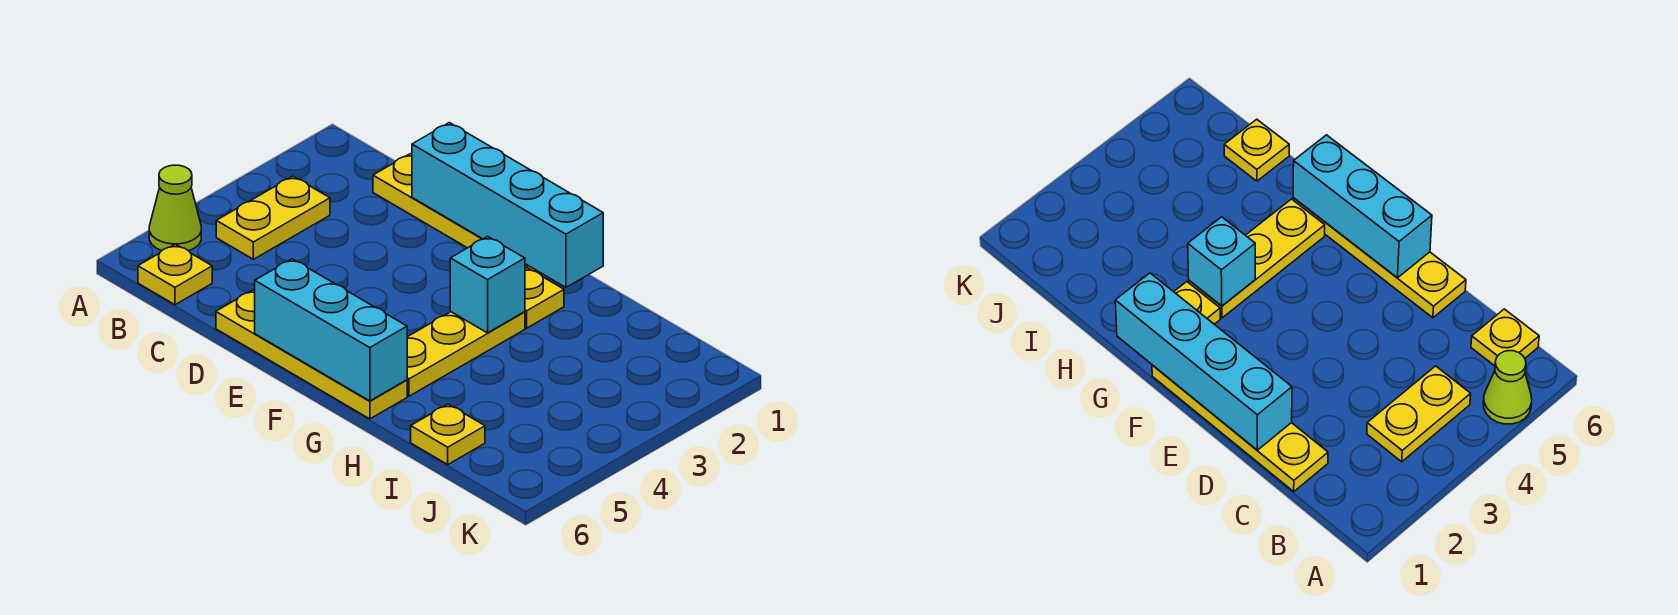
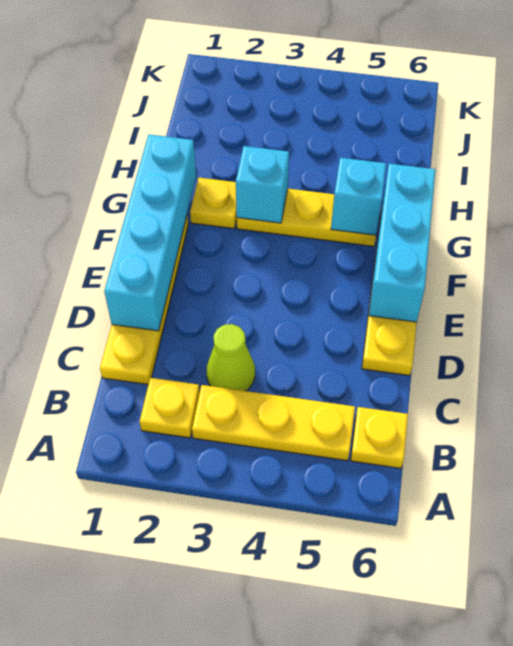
lime cone A5 level 1 -> lime cone C3 level 1
yellow plate B3:B4 level 1 -> yellow plate B3:B5 level 1
none -> cyan brick G5 level 2
yellow plate I6 level 1 -> yellow plate B2 level 1

